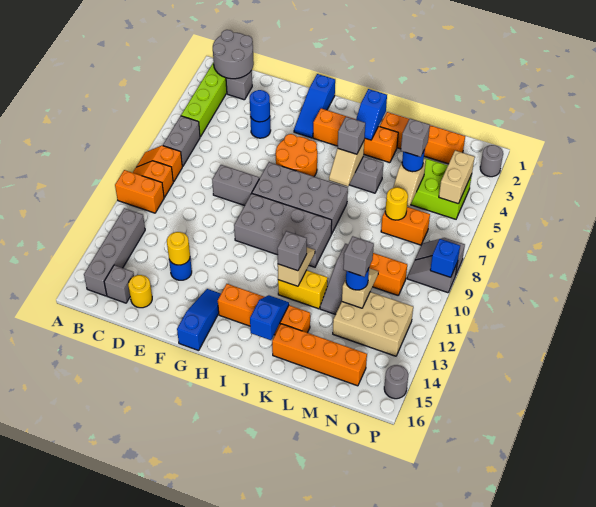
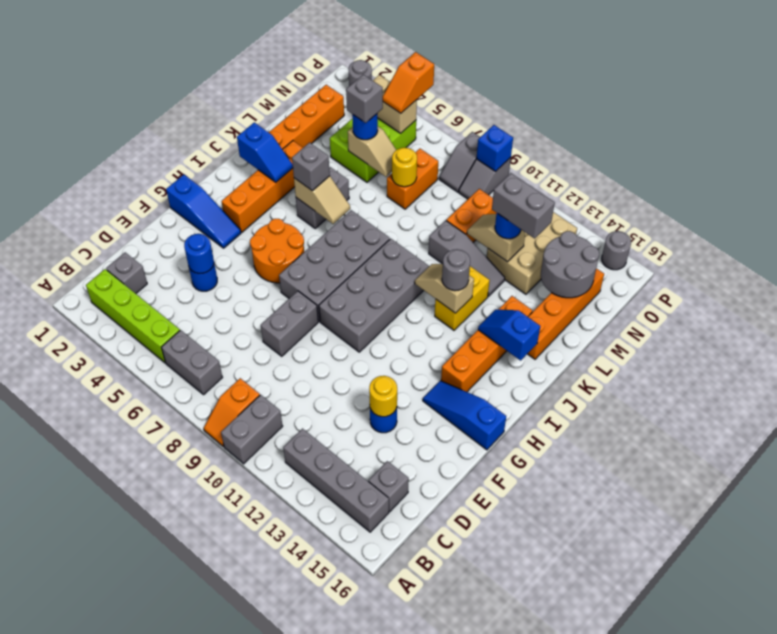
orange slope A8:B8 level 1 top B -> orange slope O5:P5 level 3 top P
orange brick A10:B10 level 1 -> grey brick A10:B10 level 1
grey round brick B1:C2 level 2 -> grey round brick M14:N15 level 2
yellow round brick D15 level 1 -> none
grey brick J12 level 3 -> grey round brick J12 level 3
grey brick M12 level 4 -> grey brick M12:M13 level 4

